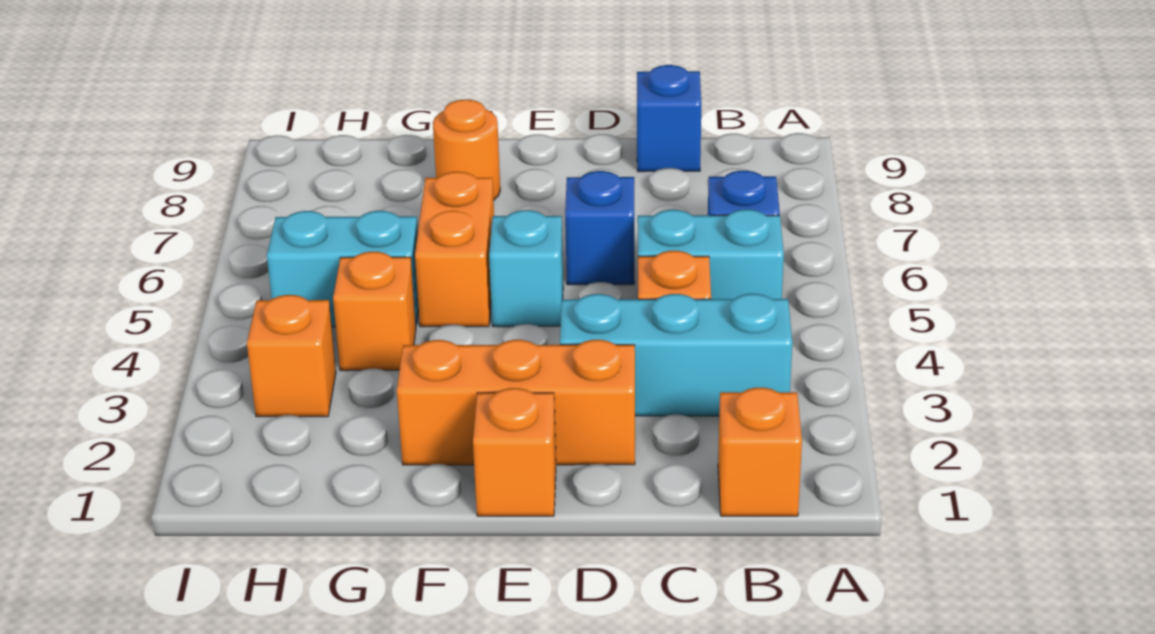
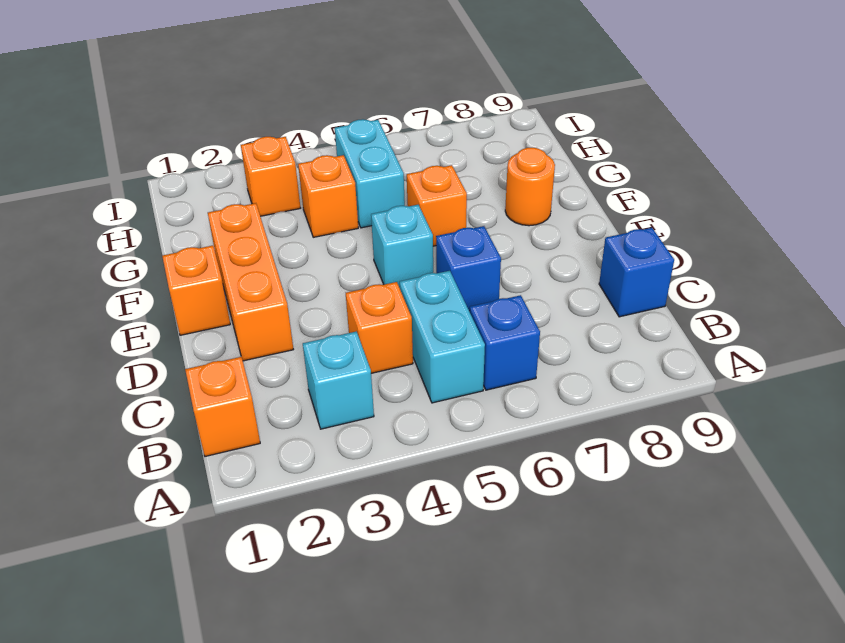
cyan brick B3:D3 level 1 -> cyan brick B3 level 1
orange brick F5:F6 level 1 -> orange brick F6 level 1

